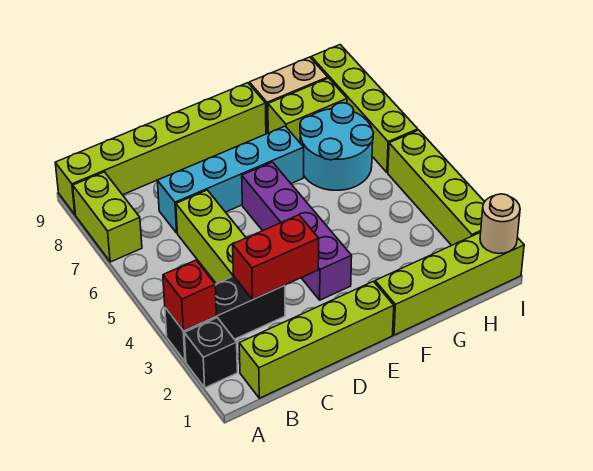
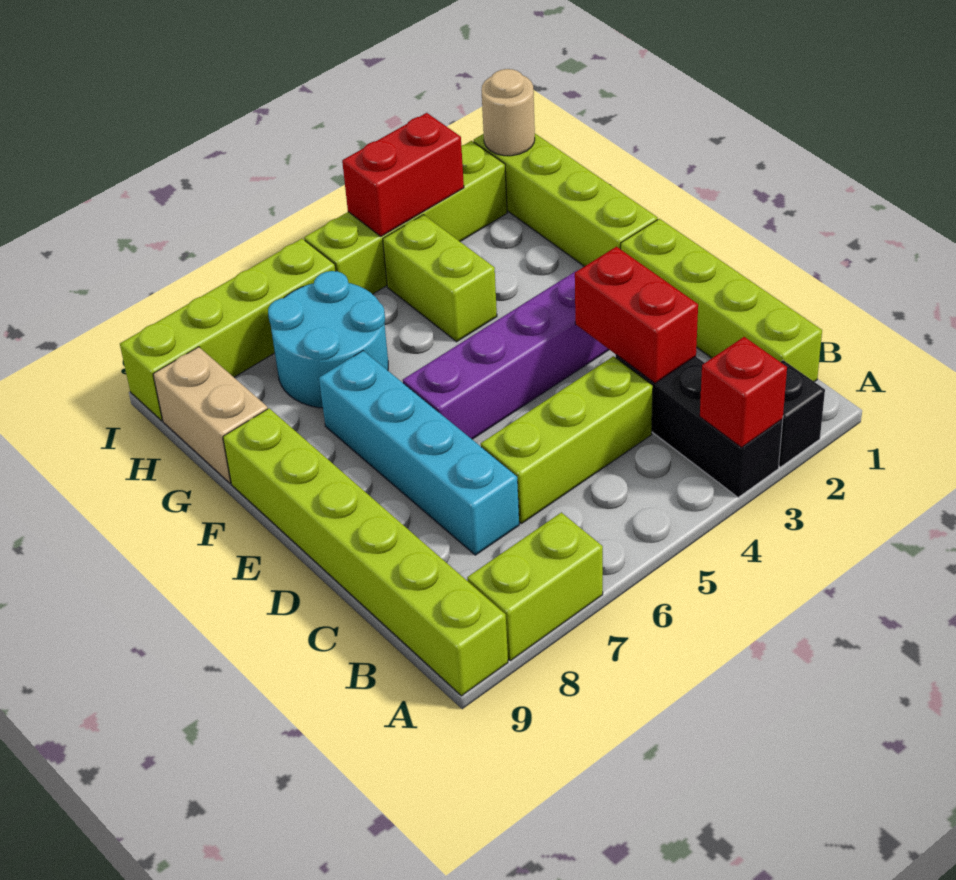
lime brick G8:H8 level 1 -> lime brick G4:H4 level 1
none -> red brick I3:I4 level 2

